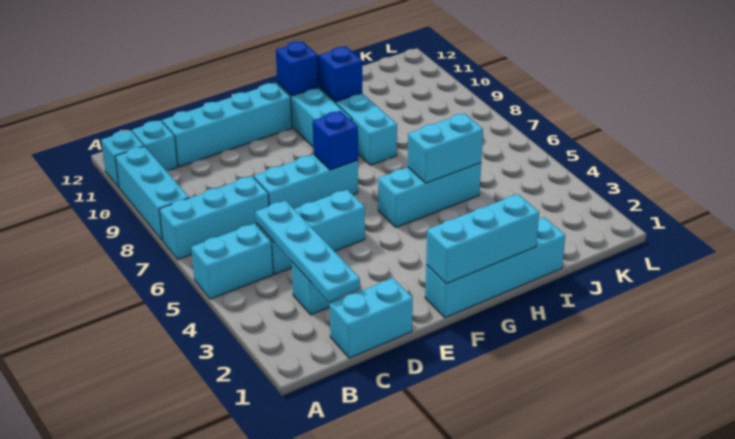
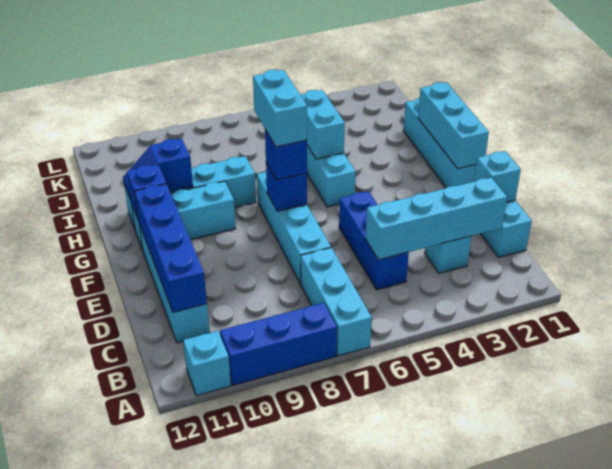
cyan brick A5:B5 level 1 -> cyan brick F7:G7 level 4
cyan brick A8:A10 level 1 -> blue brick A8:A10 level 1
cyan brick B11 level 1 -> cyan brick D1 level 2
cyan plate C2:C5 level 2 -> cyan brick C2:C5 level 2
cyan brick C5:E5 level 1 -> blue brick C5:E5 level 1
none -> blue brick C11:F11 level 2
cyan brick D7:F7 level 1 -> cyan brick D7:G7 level 1
none -> blue brick F7 level 3

